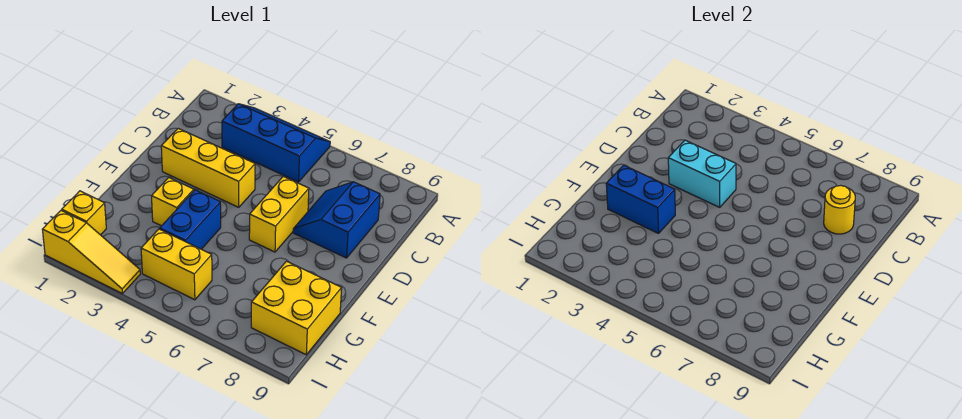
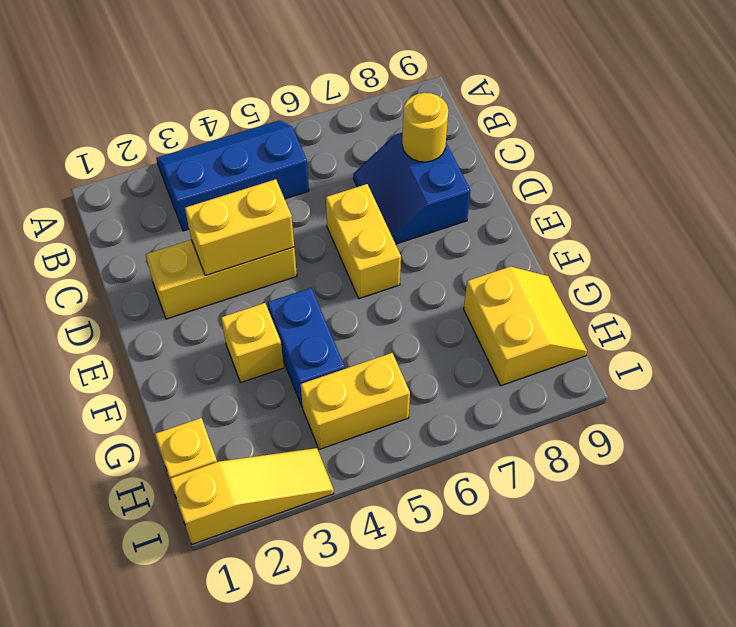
cyan brick D3:D4 level 2 -> yellow brick D3:D4 level 2
blue brick F2:F3 level 2 -> none
yellow brick G8:H9 level 1 -> yellow slope G8:H9 level 1 top 8

